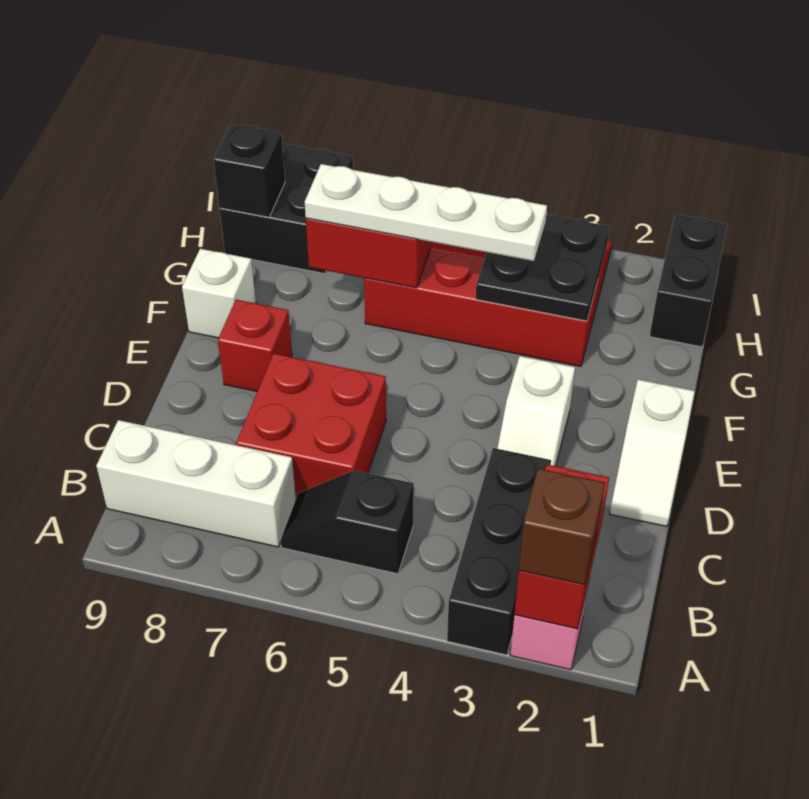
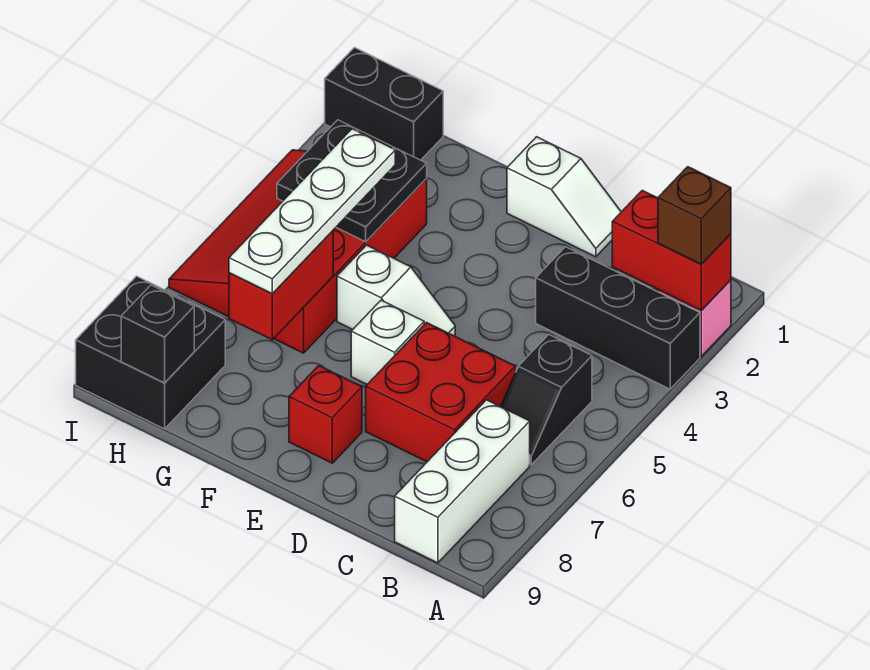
white slope D3:E3 level 1 top E -> white slope E5:F5 level 1 top F
white brick F9 level 1 -> white brick E6 level 1

